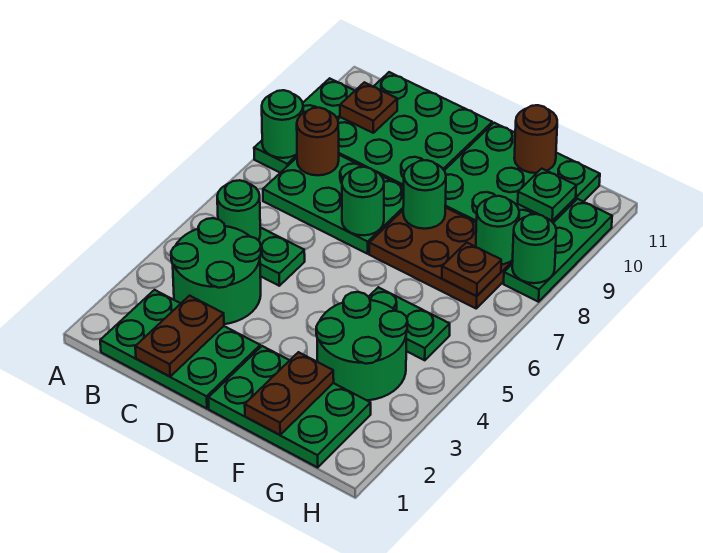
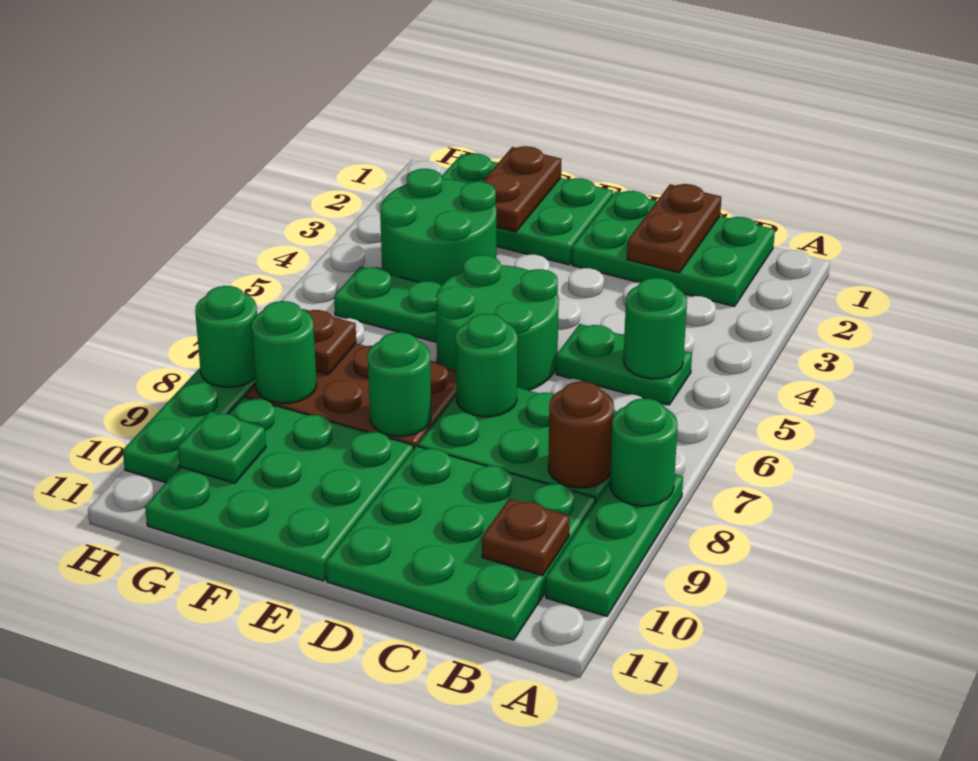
green round brick B3:C4 level 1 -> green round brick D5:E6 level 1
brown round brick F11 level 2 -> none

